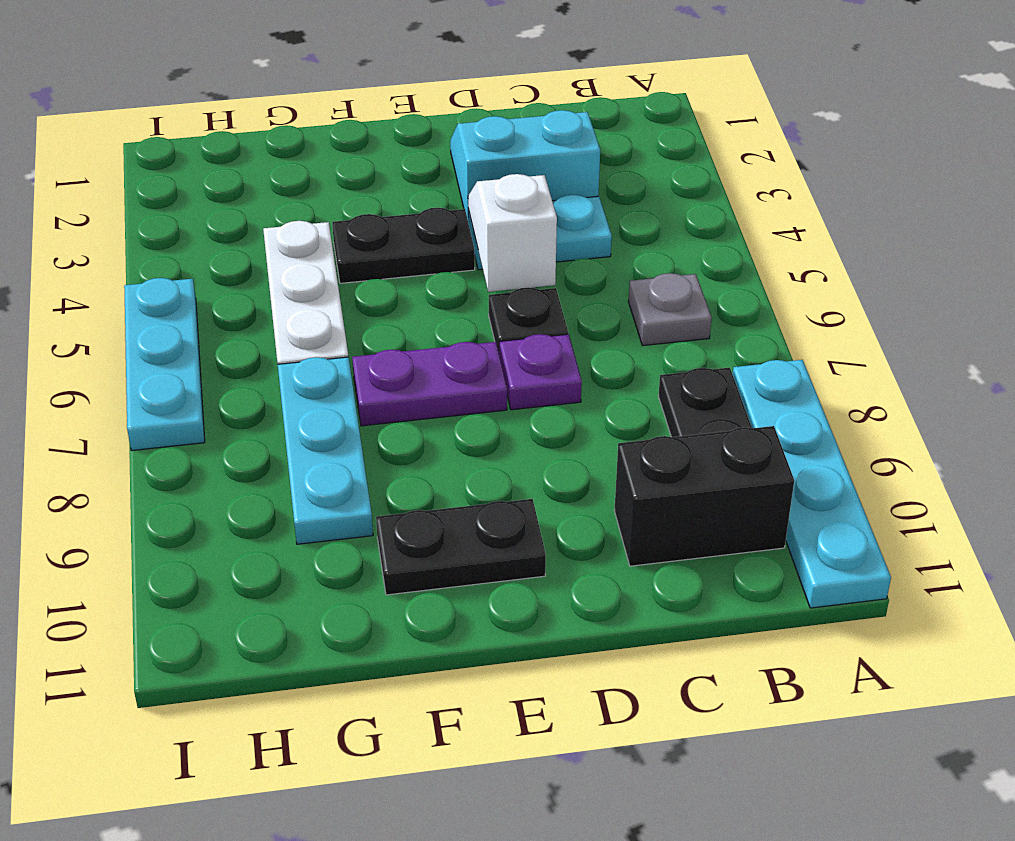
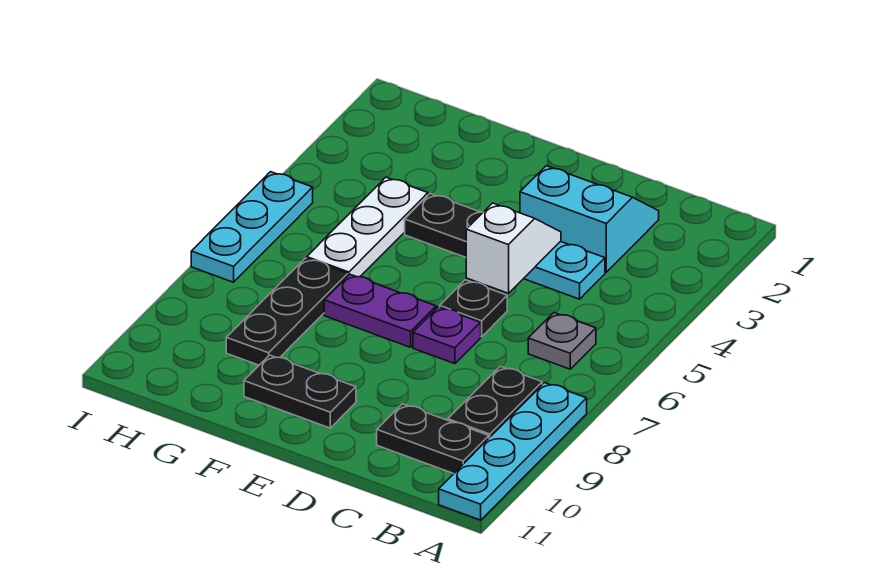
black brick B10:C10 level 1 -> black plate B10:C10 level 1
cyan plate G7:G9 level 1 -> black plate G7:G9 level 1

